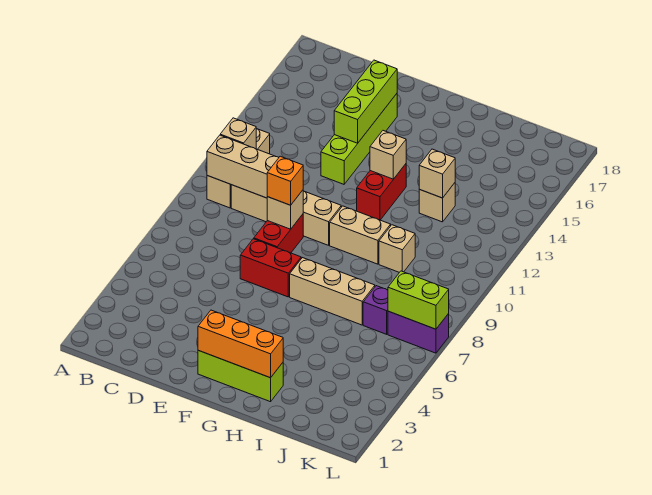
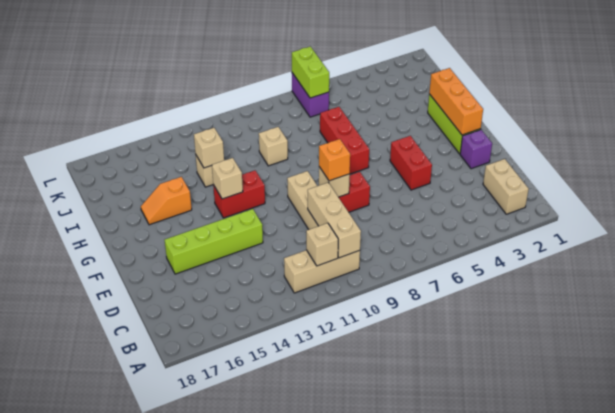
red brick E7:F7 level 1 -> red brick E5:F5 level 1
lime brick E14:E16 level 2 -> none
tan brick G7:I7 level 1 -> red brick G7:I7 level 1
tan brick G10:H10 level 1 -> tan brick B2:C2 level 1
none -> orange slope H15:H16 level 1 top 15
purple brick J7 level 1 -> purple brick E2 level 1

